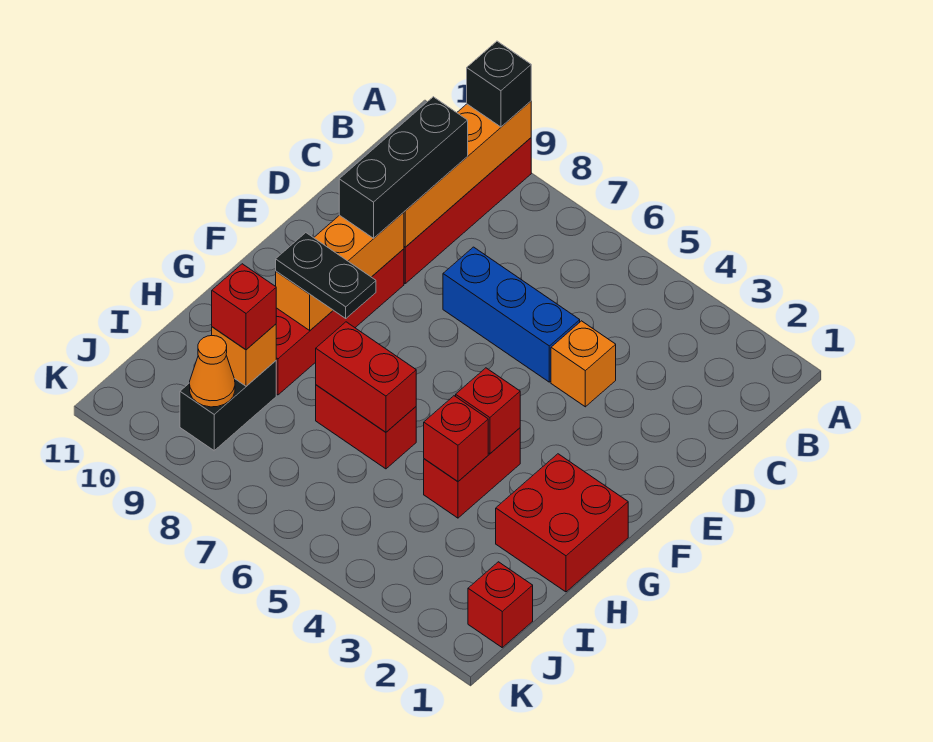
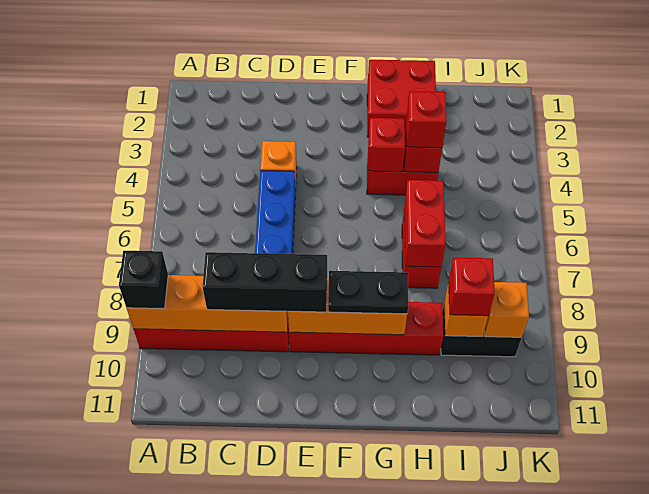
black plate G8:G9 level 3 -> black plate F9:G9 level 3
red brick J1 level 1 -> red brick H4 level 3
orange cone J9 level 2 -> orange brick J9 level 2

